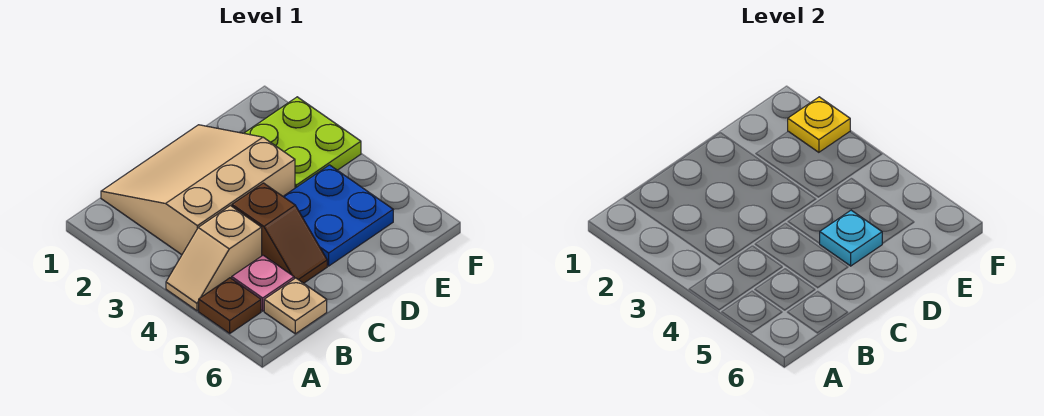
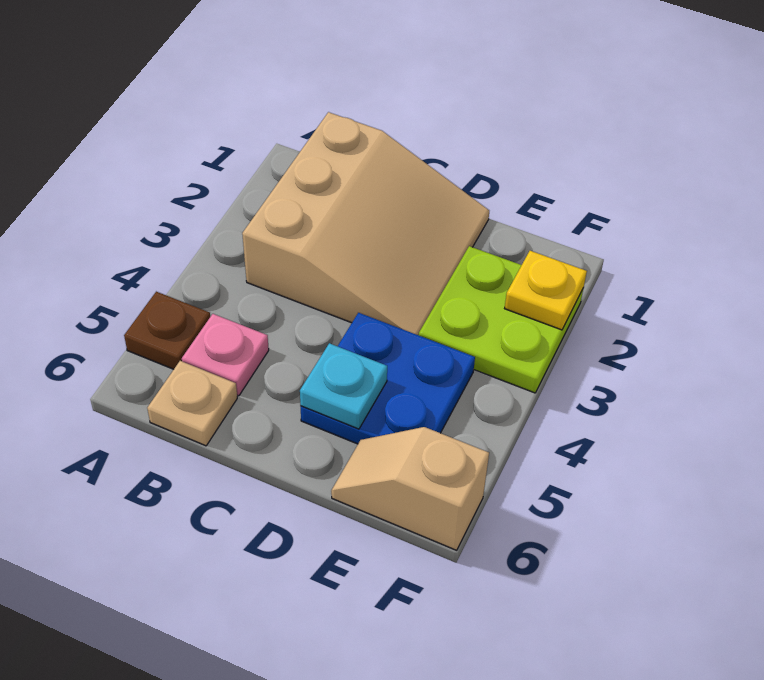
tan slope A4:B4 level 1 top B -> tan slope E6:F6 level 1 top F
tan slope B1:D3 level 1 top 3 -> tan slope B1:D3 level 1 top B
brown slope C4:C5 level 1 top 4 -> none

